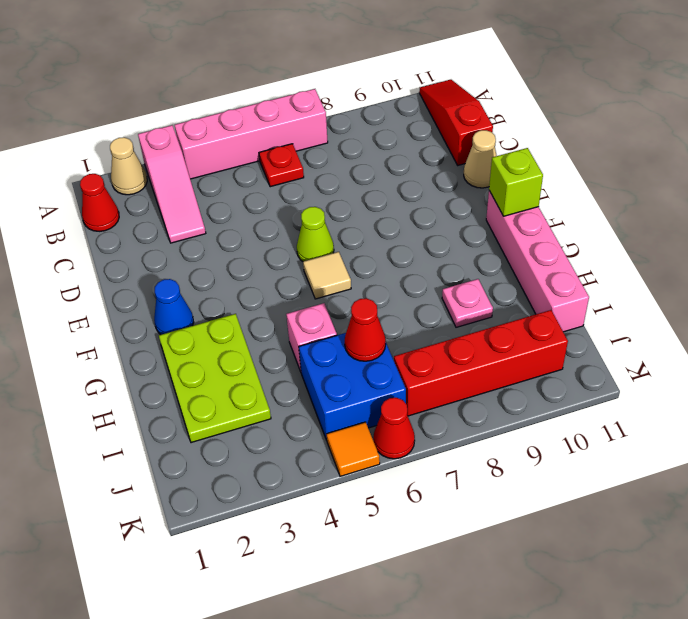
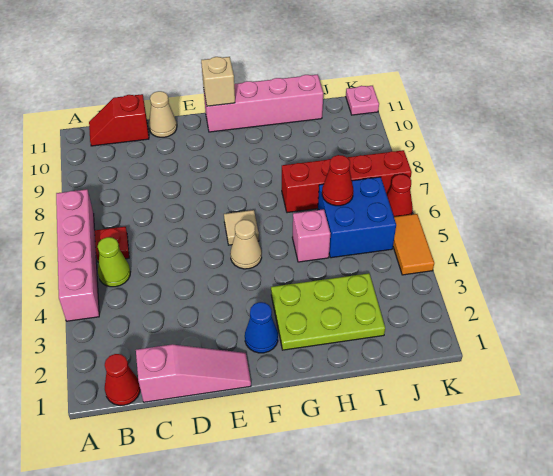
tan cone A2 level 1 -> tan cone F5 level 1
pink slope A3:C3 level 1 top A -> pink slope C1:E1 level 1 top C
red slope A11:C11 level 1 top C -> red slope B11:C11 level 1 top C
lime cone E6 level 1 -> lime cone B5 level 1
lime brick F11 level 2 -> tan brick F11 level 2
pink plate H9 level 1 -> pink plate K11 level 1
red brick J7:J10 level 1 -> red brick H7:K7 level 1
orange tile K5 level 1 -> orange tile K4:K5 level 1

